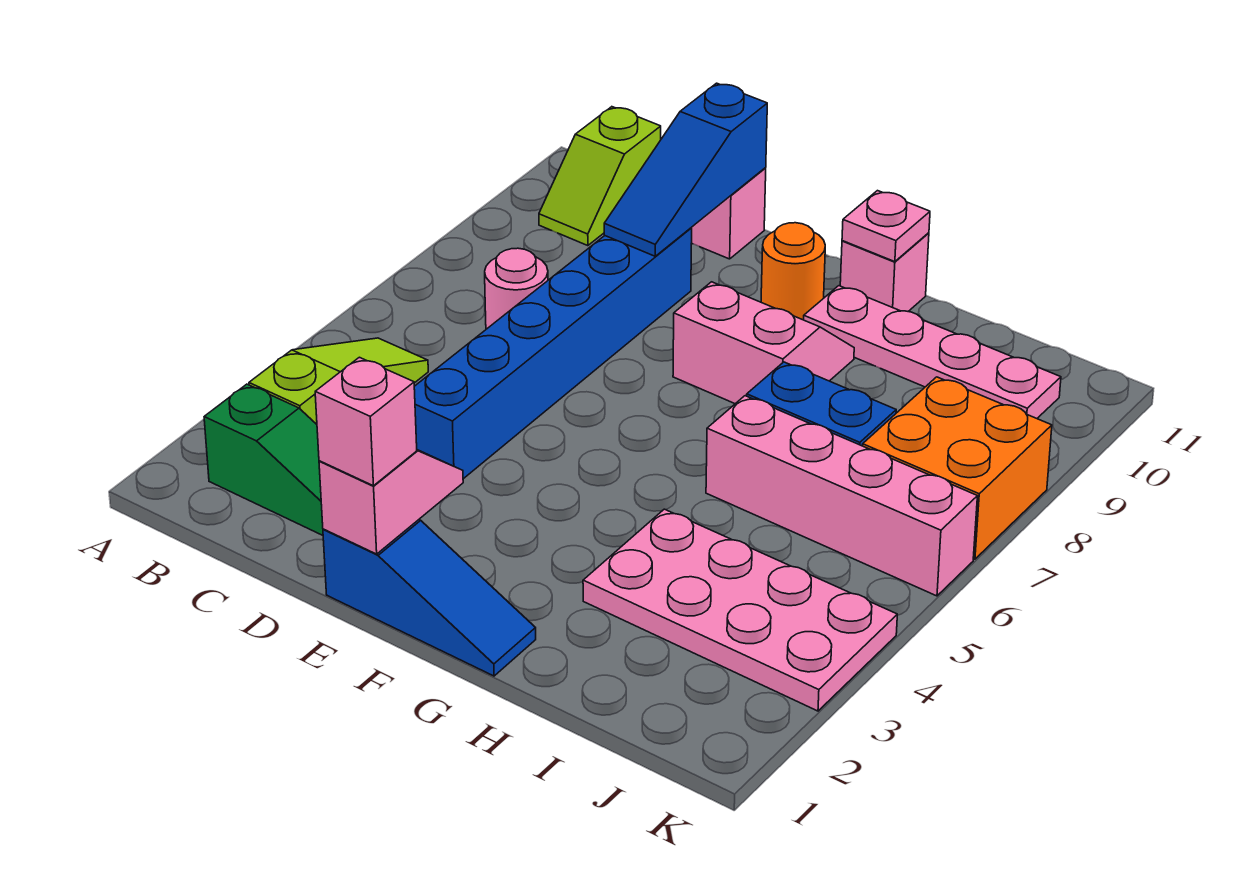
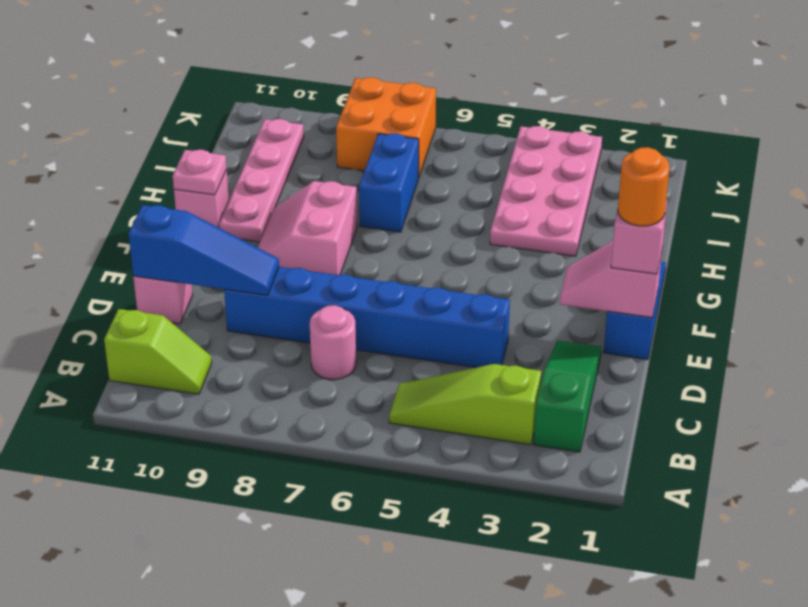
orange round brick F10 level 1 -> orange round brick E1 level 4
pink brick H6:K6 level 1 -> none

